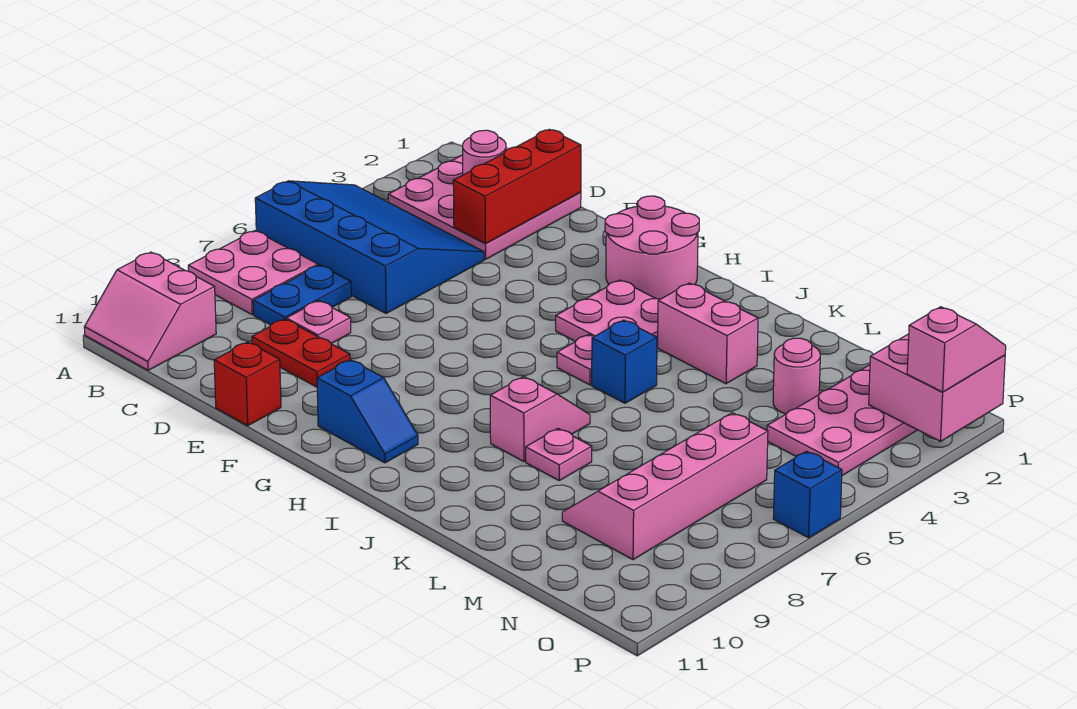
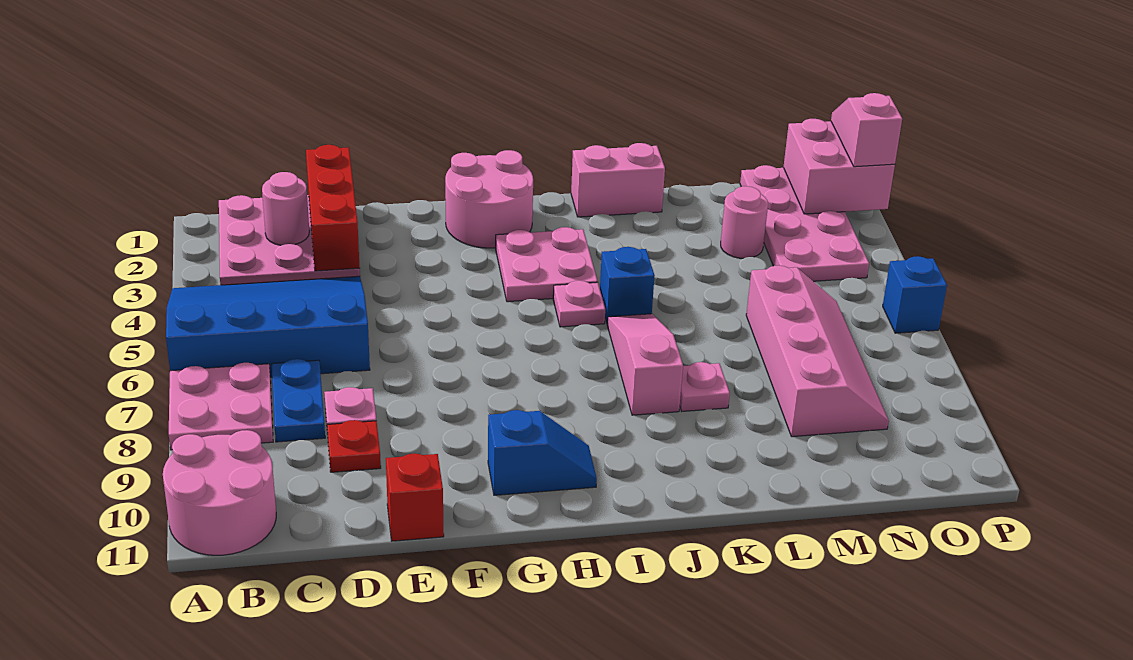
pink slope A10:B11 level 1 top 10 -> pink round brick A10:B11 level 1
red plate D9:E9 level 1 -> red plate D9 level 1
pink brick J3:K3 level 1 -> pink brick J1:K1 level 1
pink slope J7:J8 level 1 top 8 -> pink slope J6:J8 level 1 top 8
pink slope M6:N9 level 1 top N -> pink slope M6:N9 level 1 top M

